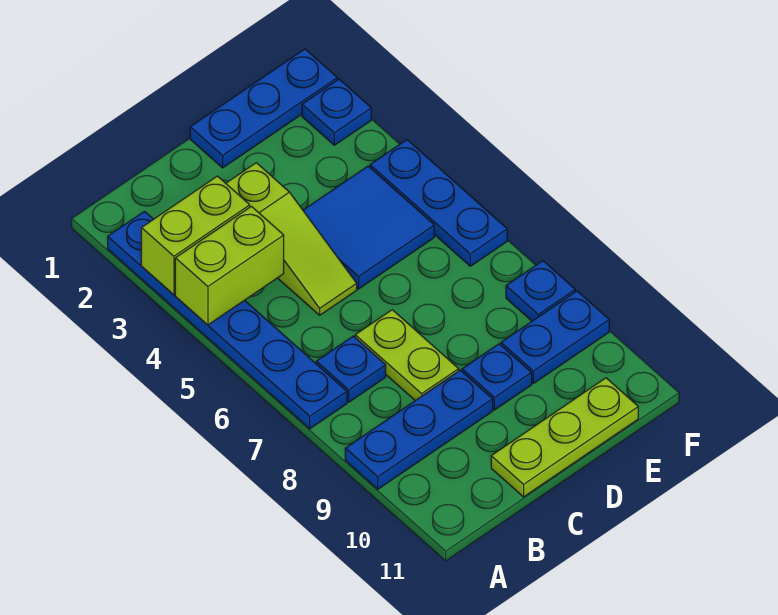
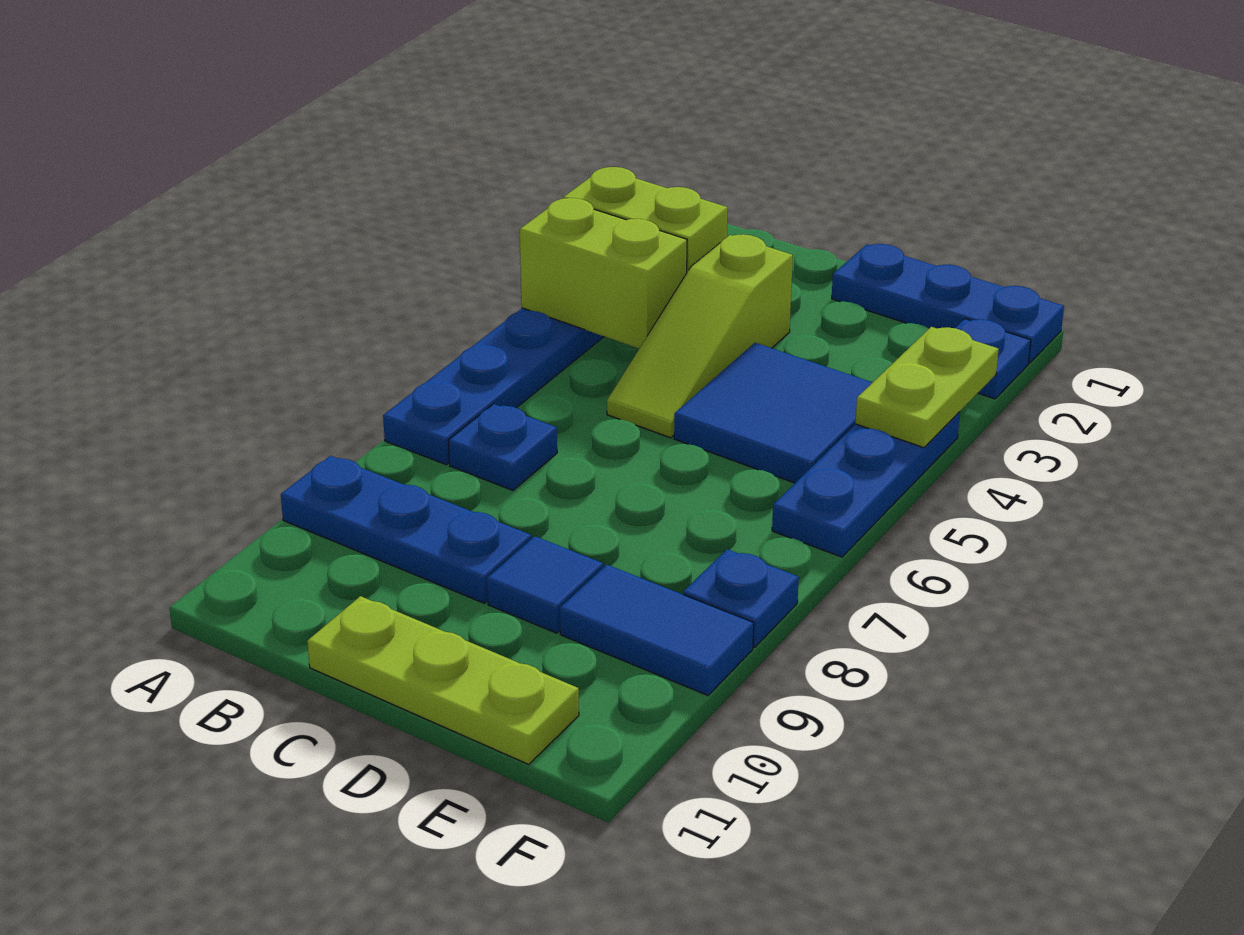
lime plate C7:C8 level 1 -> lime plate F3:F4 level 2
blue plate D9 level 1 -> blue tile D9 level 1
blue plate E9:F9 level 1 -> blue tile E9:F9 level 1

